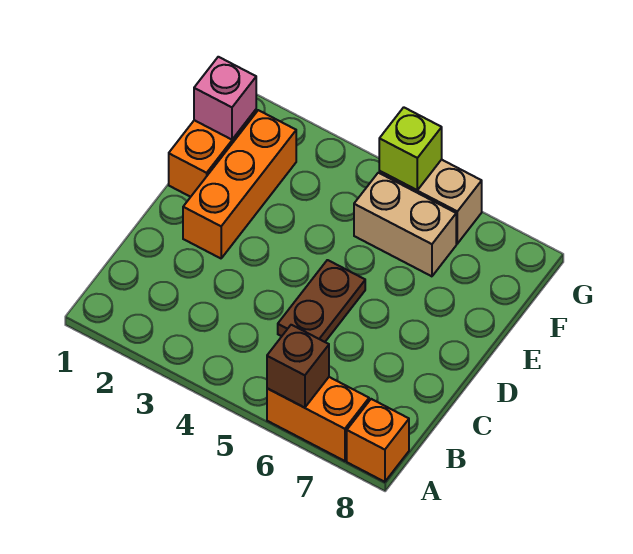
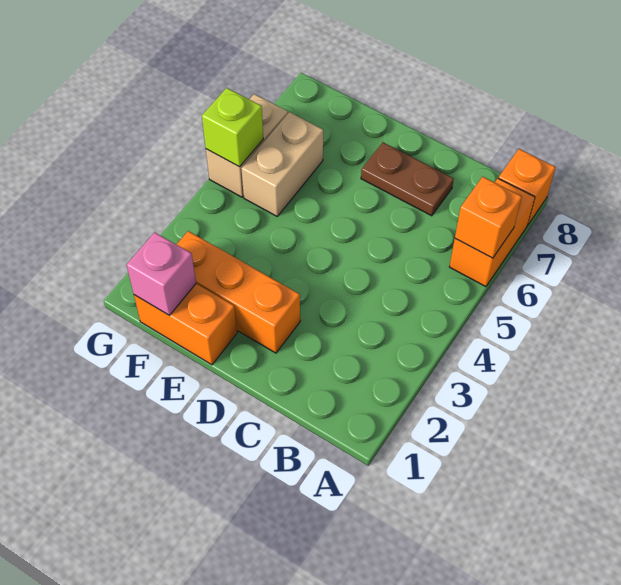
brown brick A6 level 2 -> orange brick A6 level 2
brown plate C5:D5 level 1 -> brown plate C7:D7 level 1

